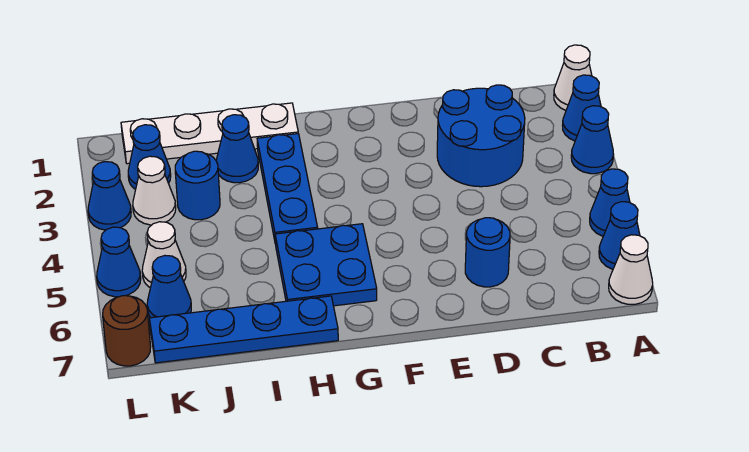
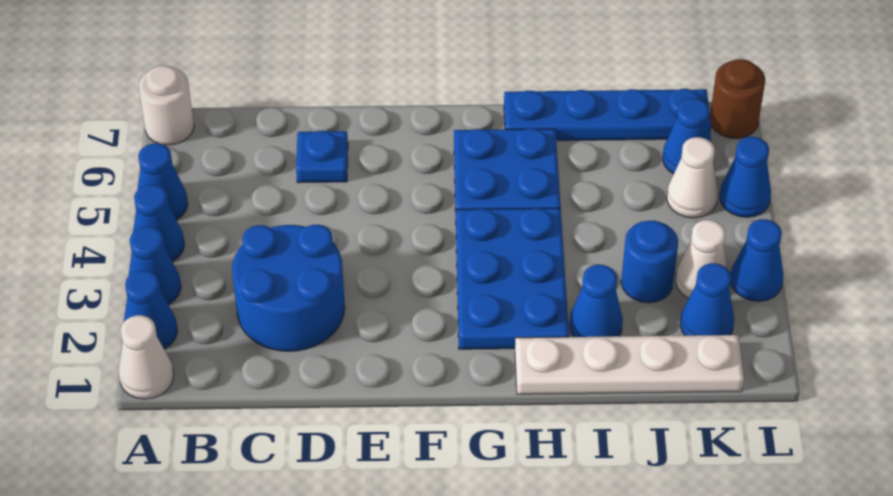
blue cone A6 level 1 -> blue cone A4 level 1
white cone A7 level 1 -> white round brick A7 level 1
blue round brick D6 level 1 -> blue plate D6 level 1
blue plate H2:H4 level 1 -> blue plate G2:H4 level 1

